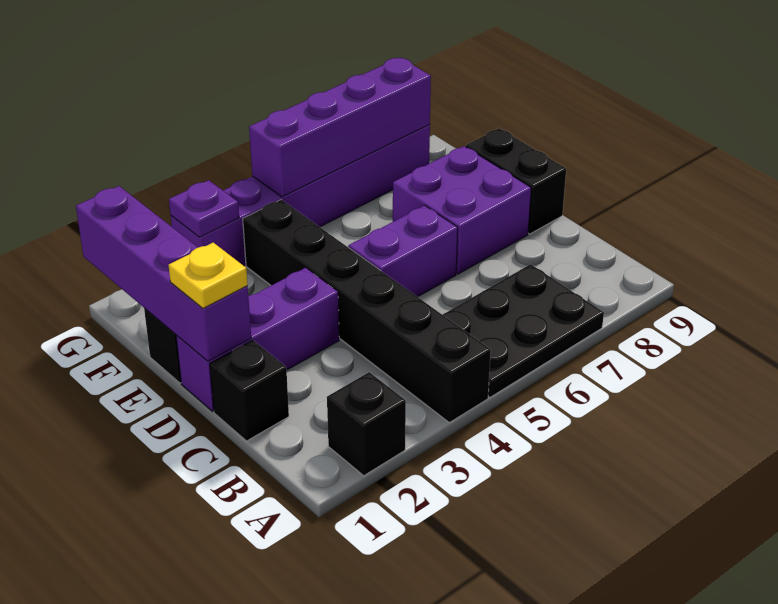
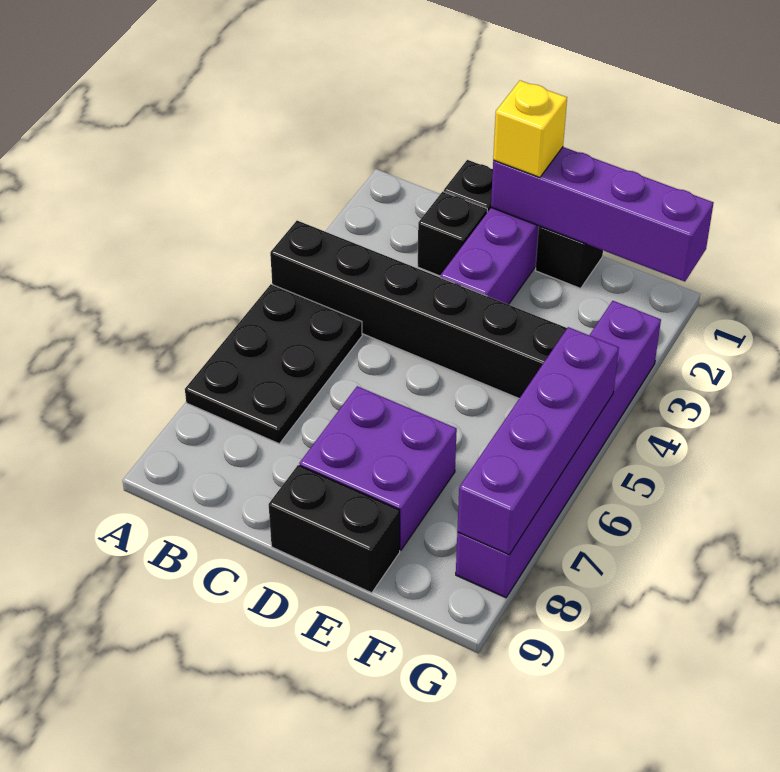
black brick A2 level 1 -> black brick C2 level 1
yellow plate D1 level 3 -> yellow brick D1 level 3
purple brick D5:D6 level 1 -> none
purple plate G3 level 2 -> none

